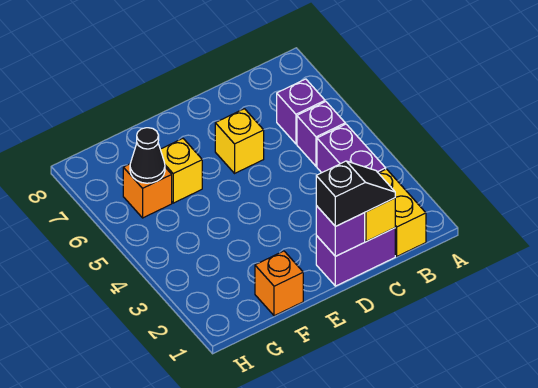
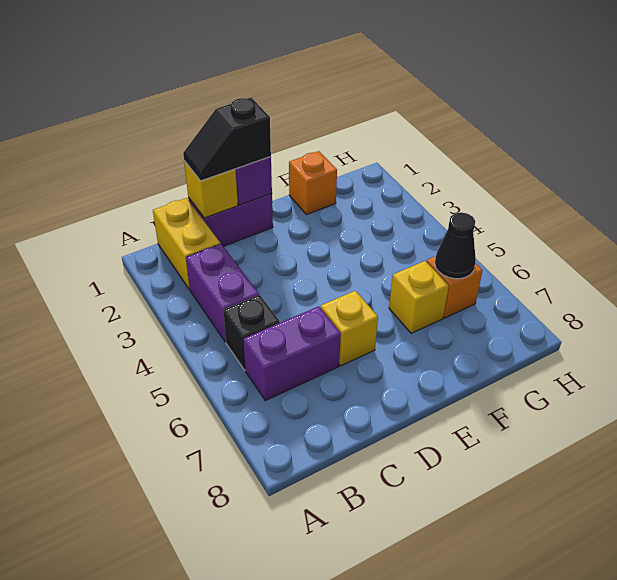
purple brick B5 level 1 -> black brick B5 level 1
purple brick B6 level 1 -> purple brick B6:C6 level 1

